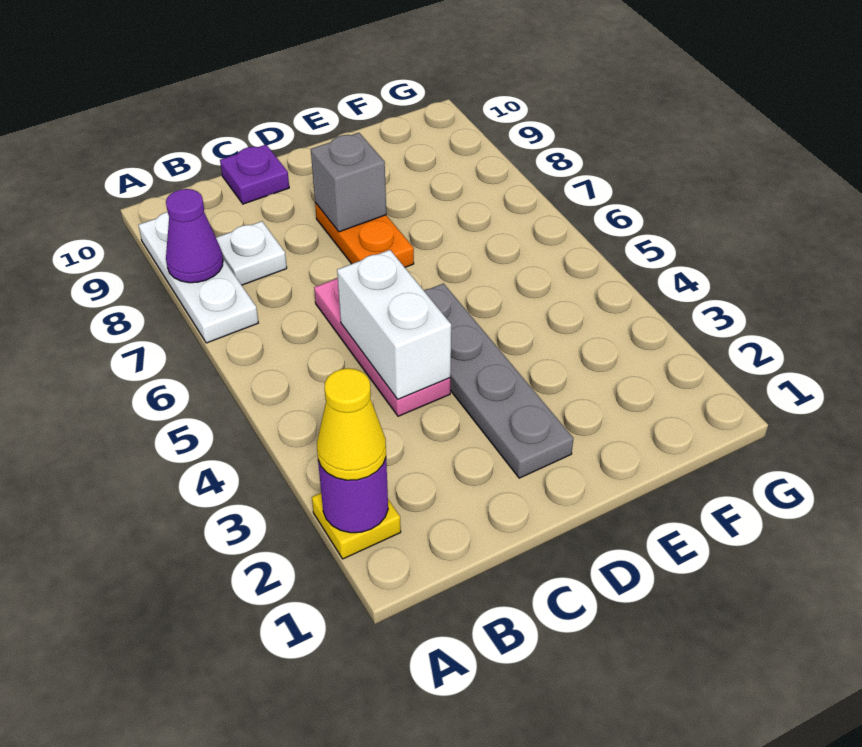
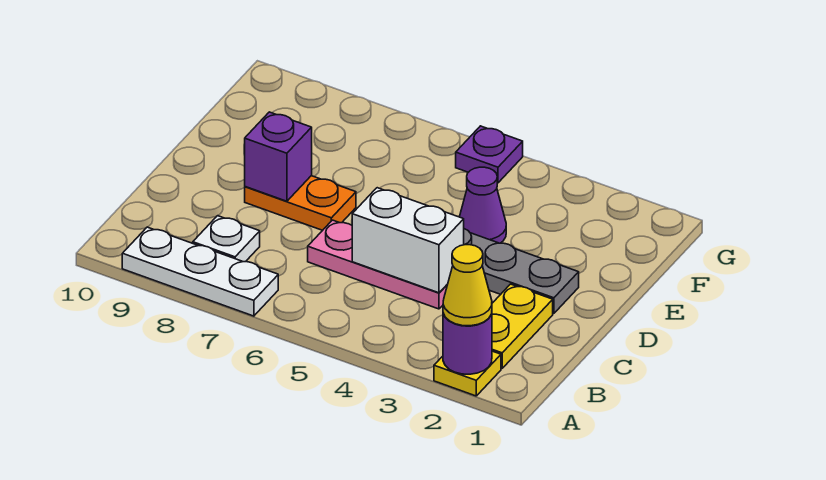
purple cone A8 level 2 -> purple cone E4 level 1
none -> yellow plate B2:C2 level 1
purple plate C10 level 1 -> purple plate G5 level 1
grey brick D8 level 2 -> purple brick D8 level 2

